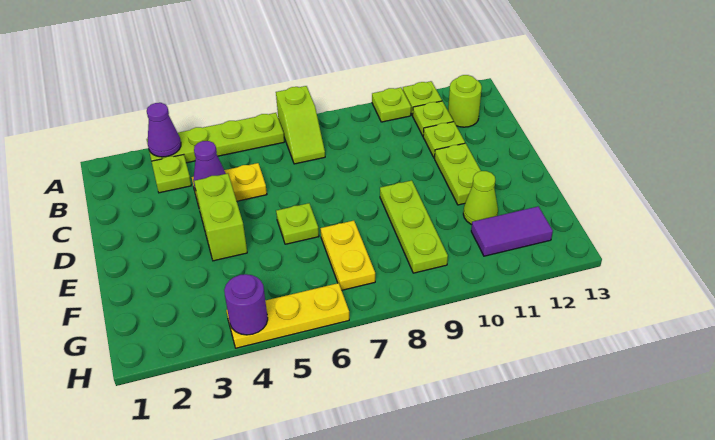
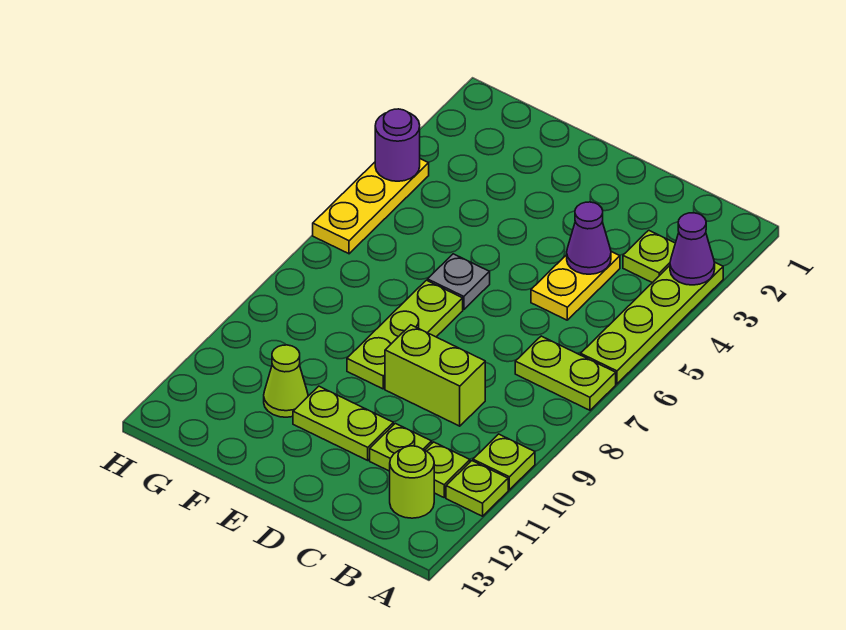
lime slope A7:B7 level 1 top A -> lime plate A7:B7 level 1
lime brick D4:E4 level 1 -> lime brick C9:D9 level 1
lime plate E6 level 1 -> grey plate E6 level 1
lime plate E9:G9 level 1 -> lime plate E7:E9 level 1
yellow plate F7:G7 level 1 -> none
purple tile G11:G12 level 1 -> none

